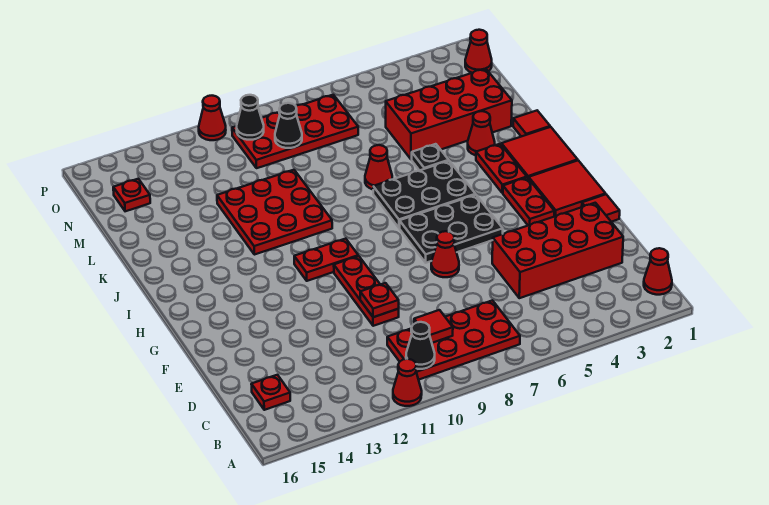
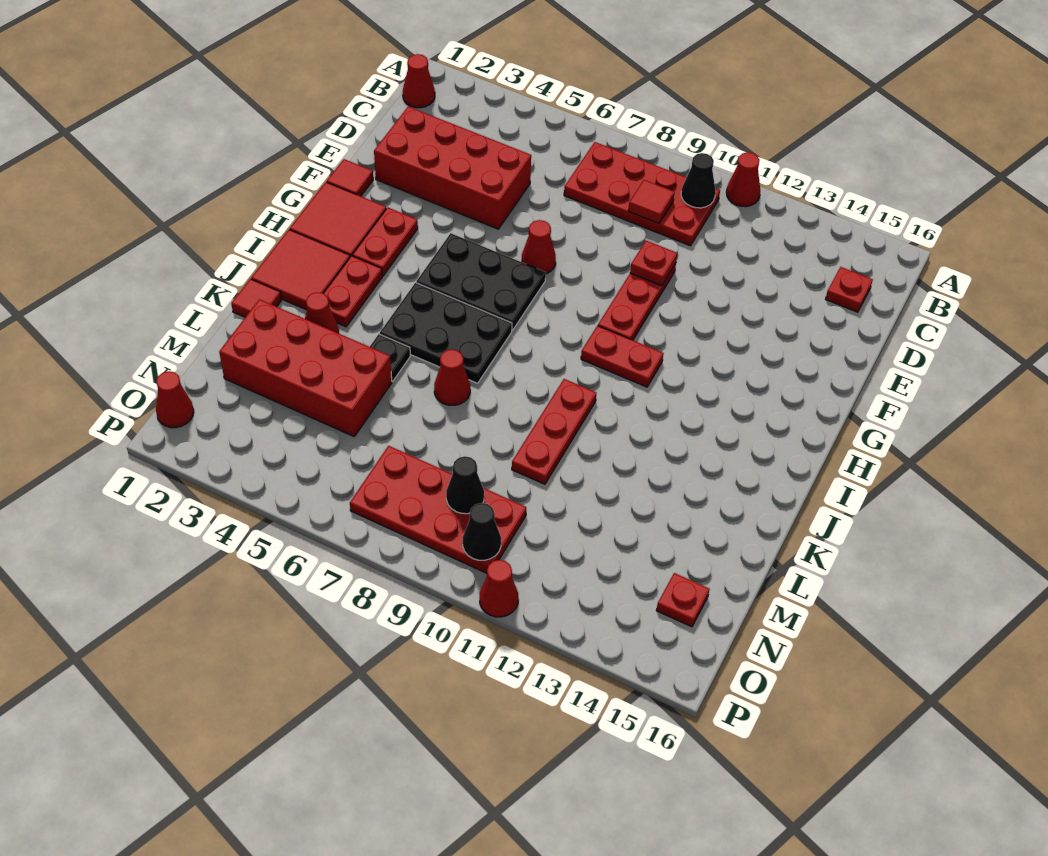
red plate J10:L12 level 1 -> red plate J10:L10 level 1

